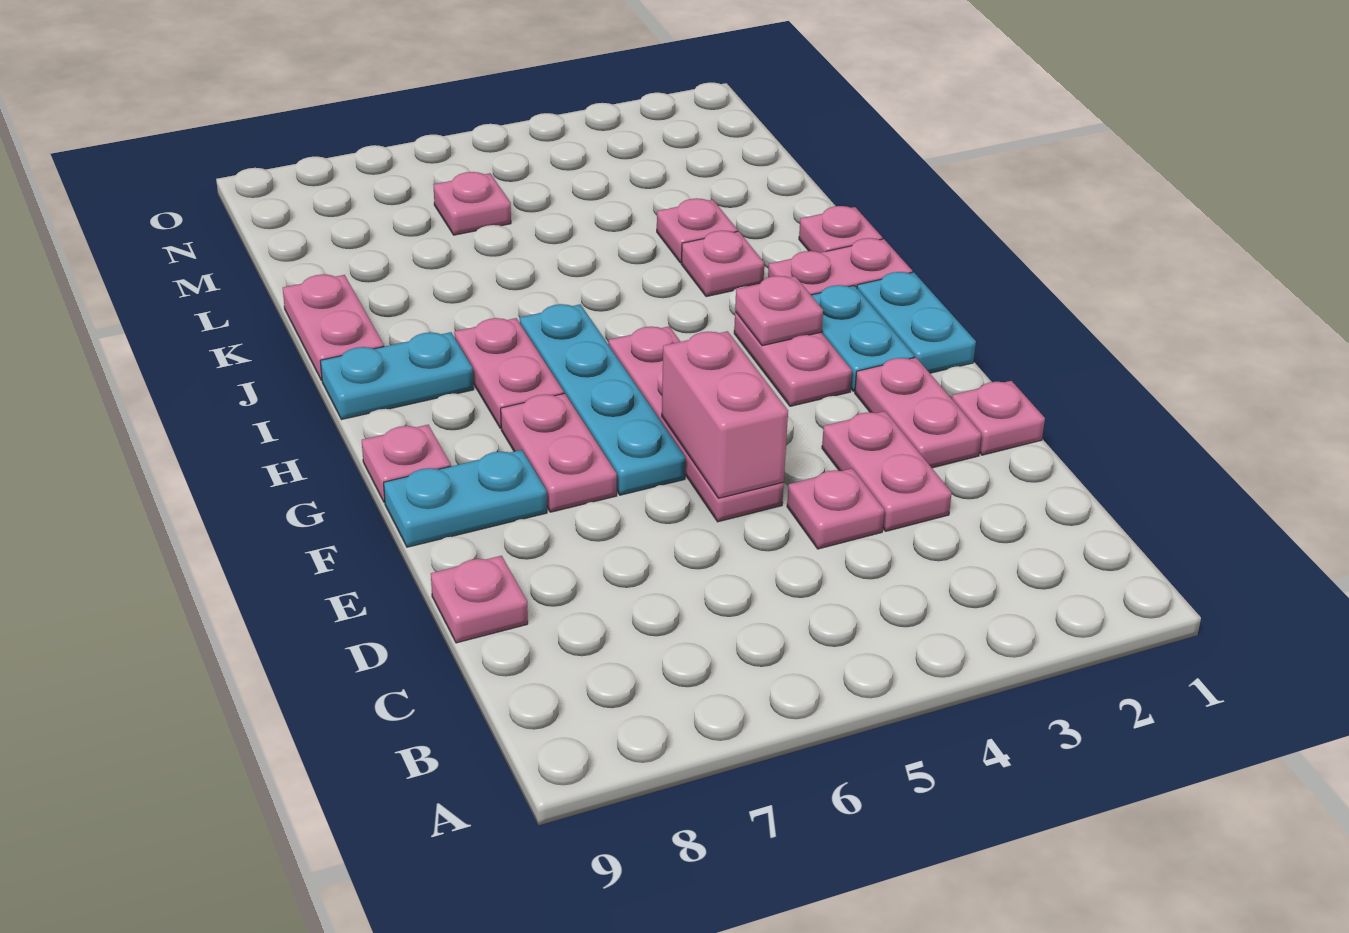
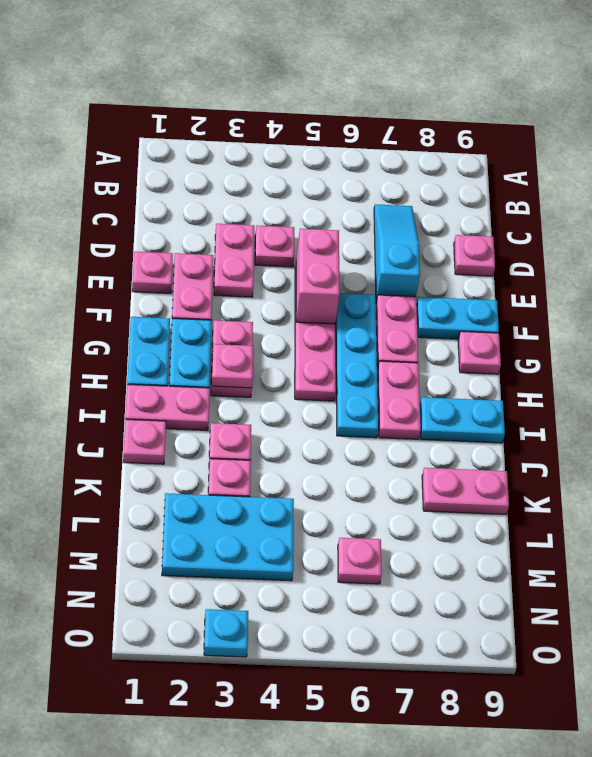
none -> cyan slope C7:E7 level 1 top E
pink plate J9:K9 level 1 -> pink plate K8:K9 level 1
none -> cyan plate L2:M4 level 1
none -> cyan plate O3 level 1

